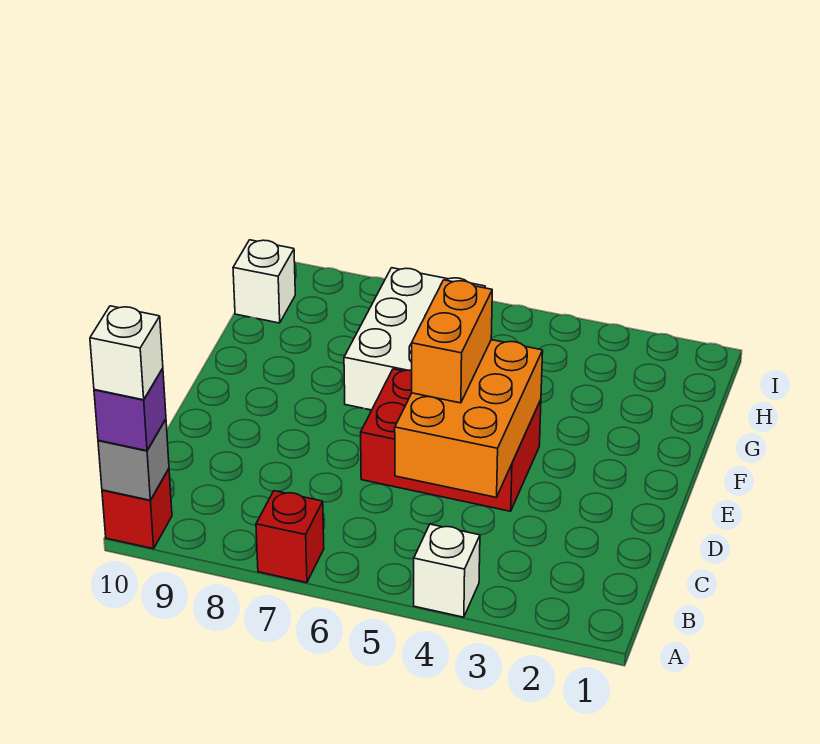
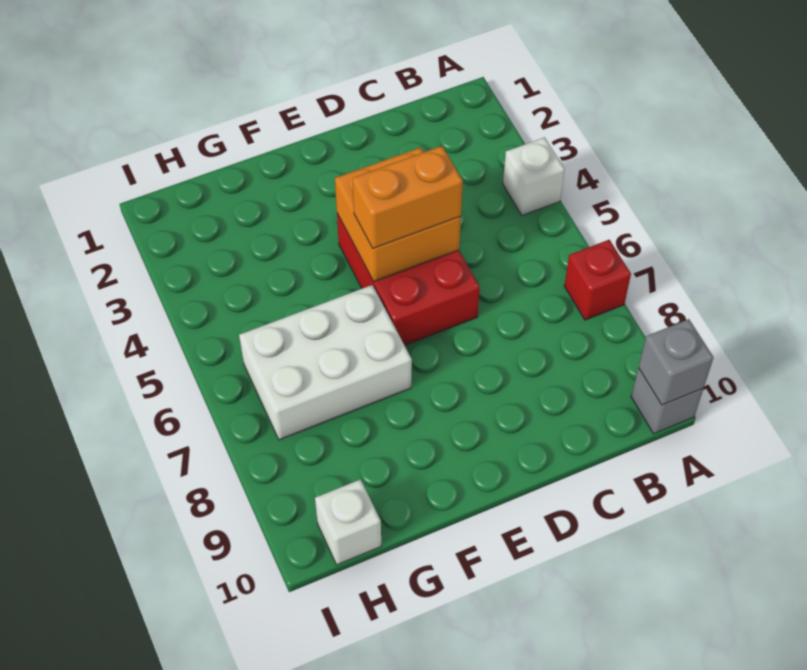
red brick A10 level 1 -> grey brick A10 level 1
purple brick A10 level 3 -> none
white brick A10 level 4 -> none
orange brick C4:E5 level 2 -> orange brick D4:E5 level 2

